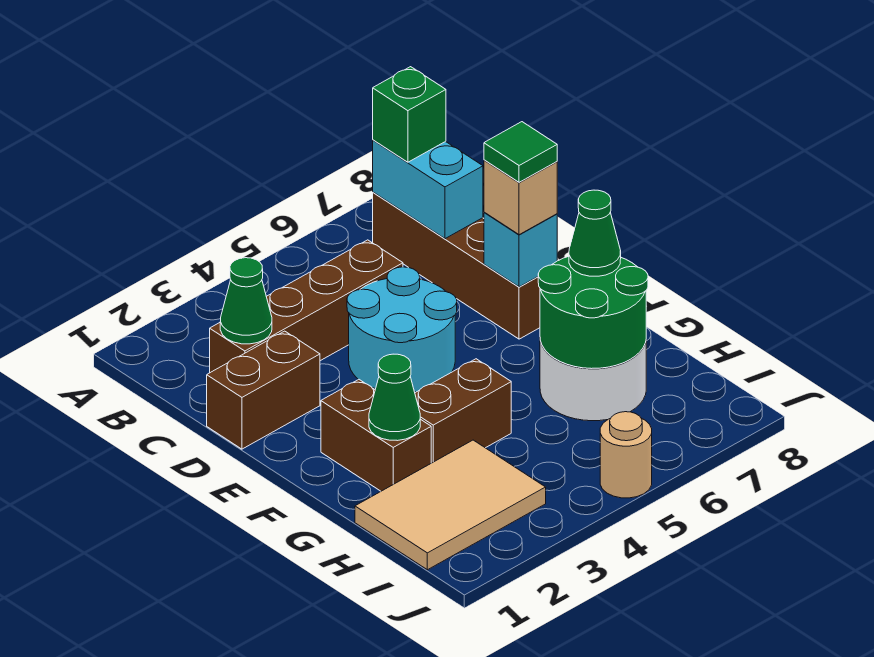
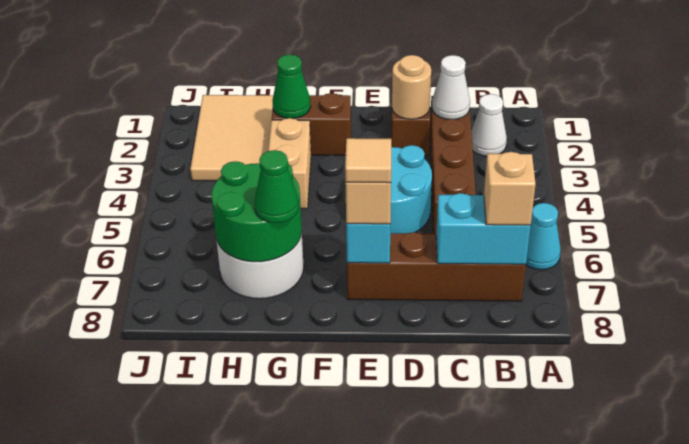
none -> cyan cone A6 level 1
none -> white cone B2 level 1
green brick B7 level 3 -> tan brick B7 level 3
green cone C2 level 2 -> white cone C2 level 2
green tile E7 level 4 -> tan tile E7 level 4
brown brick G3:G4 level 1 -> tan brick G3:G4 level 1
tan round brick J5 level 1 -> tan round brick D2 level 2

